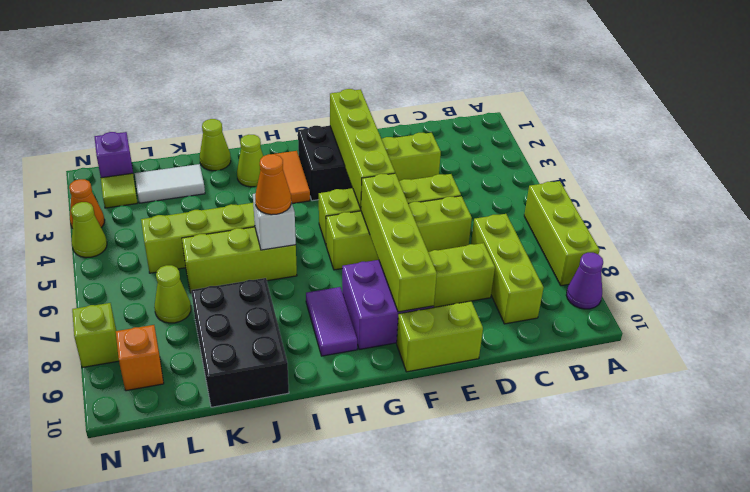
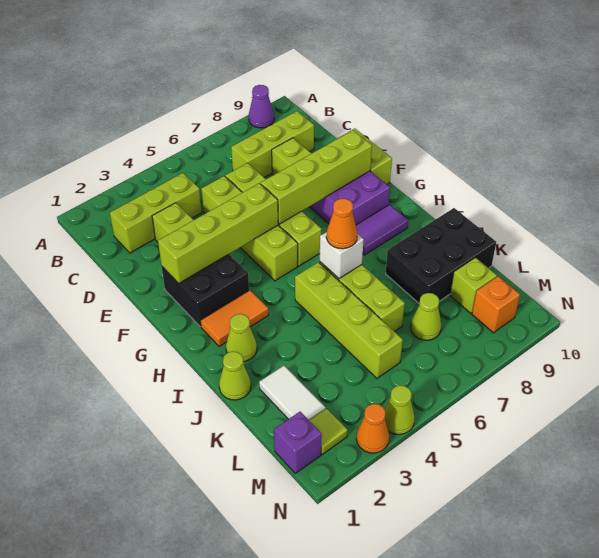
lime brick A6:A8 level 1 -> lime brick C2:C4 level 1
lime brick N8 level 1 -> lime brick L9 level 1

